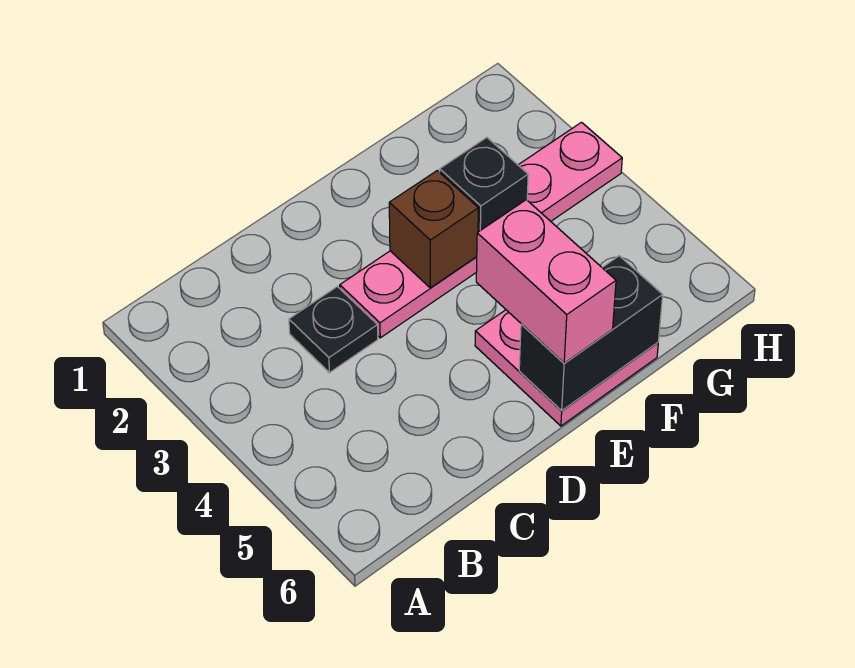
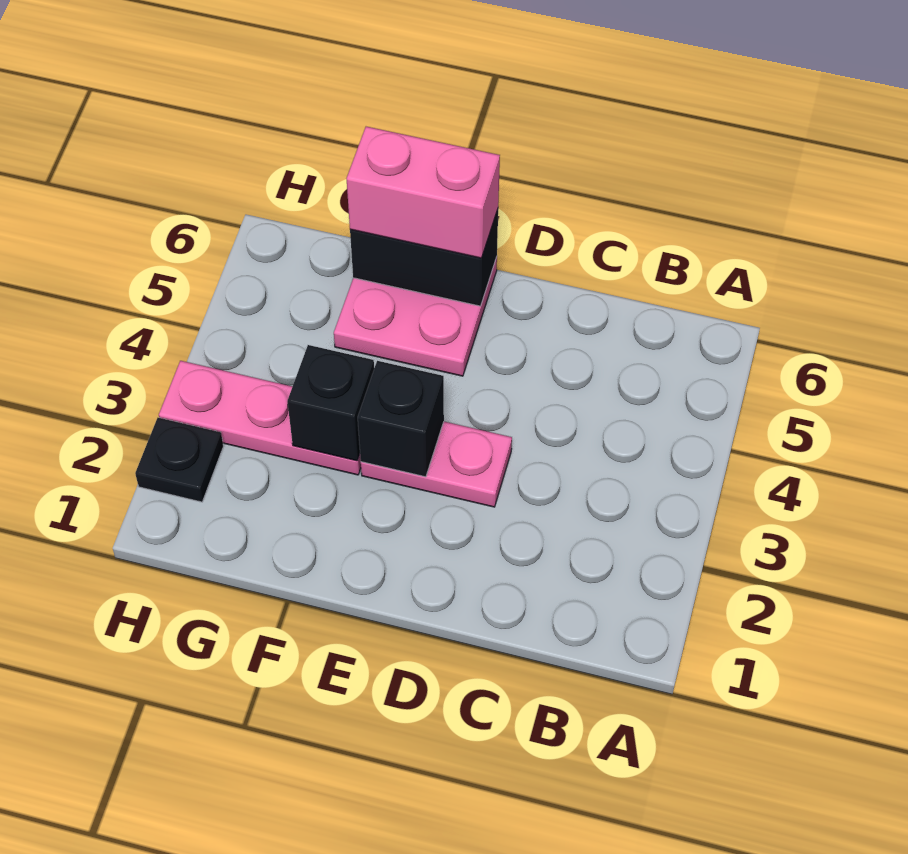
black plate C3 level 1 -> black plate H2 level 1
brown brick E3 level 2 -> black brick E3 level 2
pink brick E5:E6 level 3 -> pink brick E6:F6 level 3

